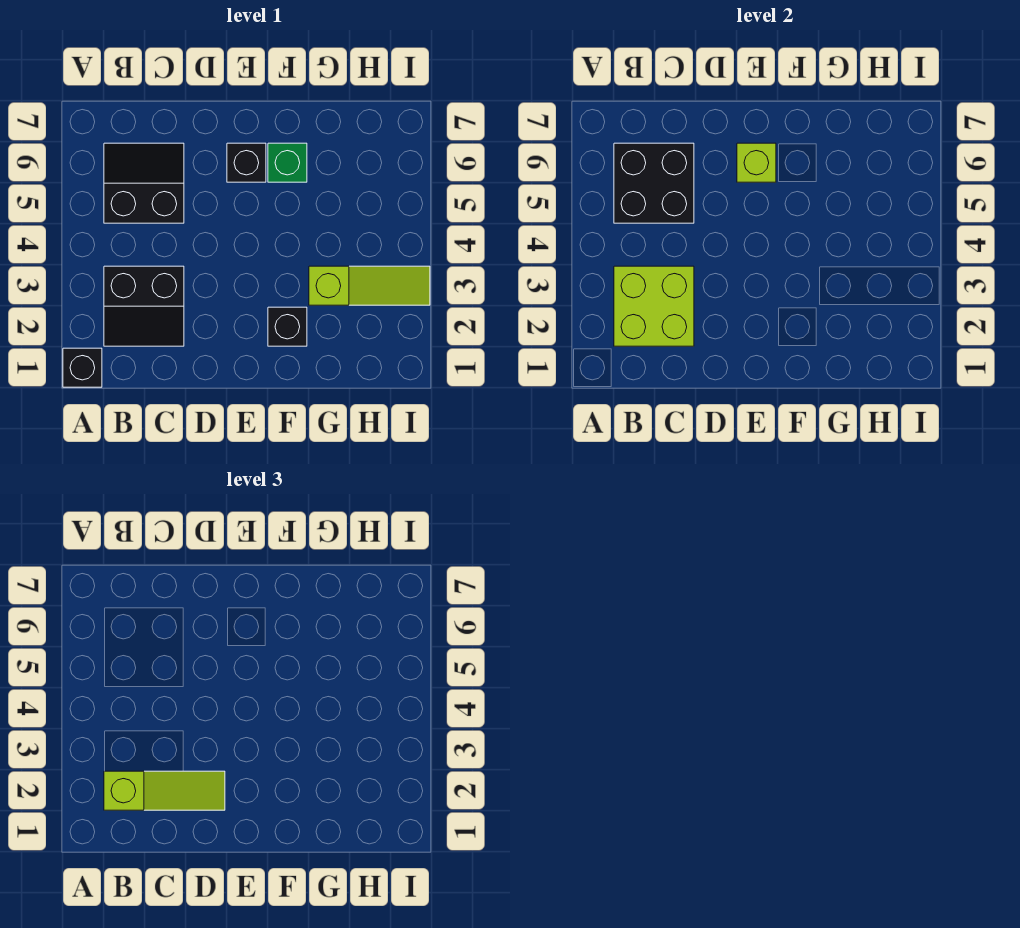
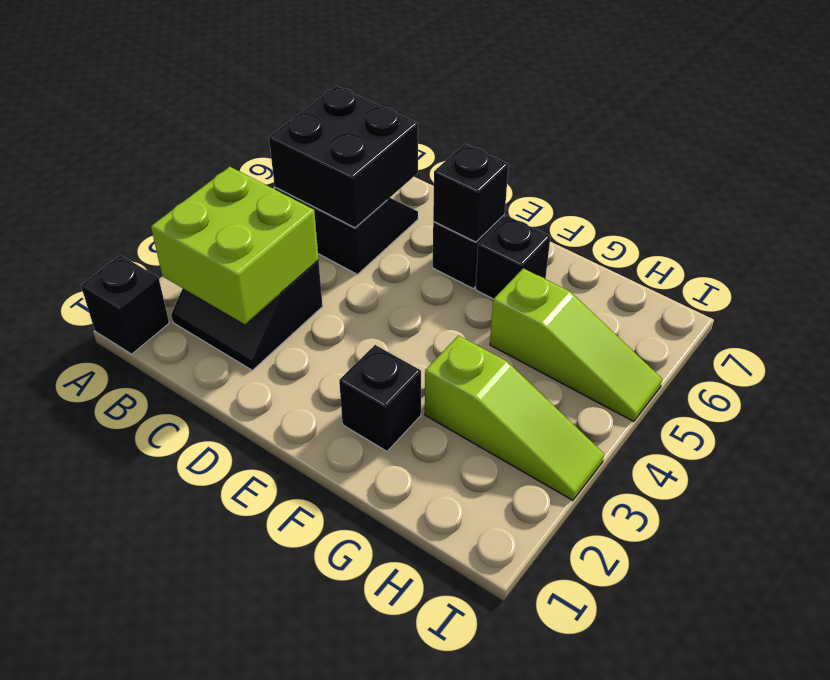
lime slope B2:D2 level 3 top B -> lime slope G5:I5 level 1 top G
lime brick E6 level 2 -> black brick E6 level 2
green brick F6 level 1 -> black brick F6 level 1

